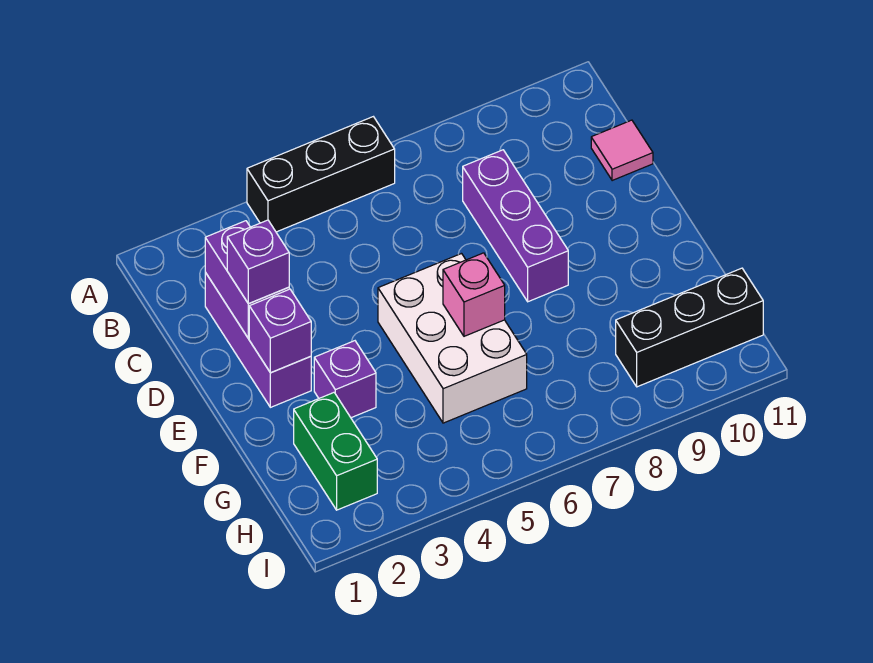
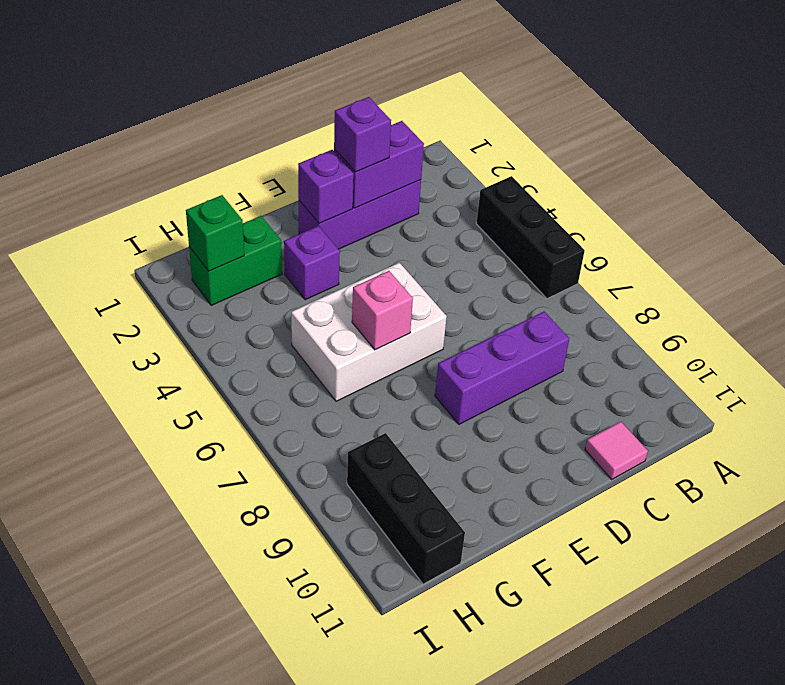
none -> green brick H2 level 2

